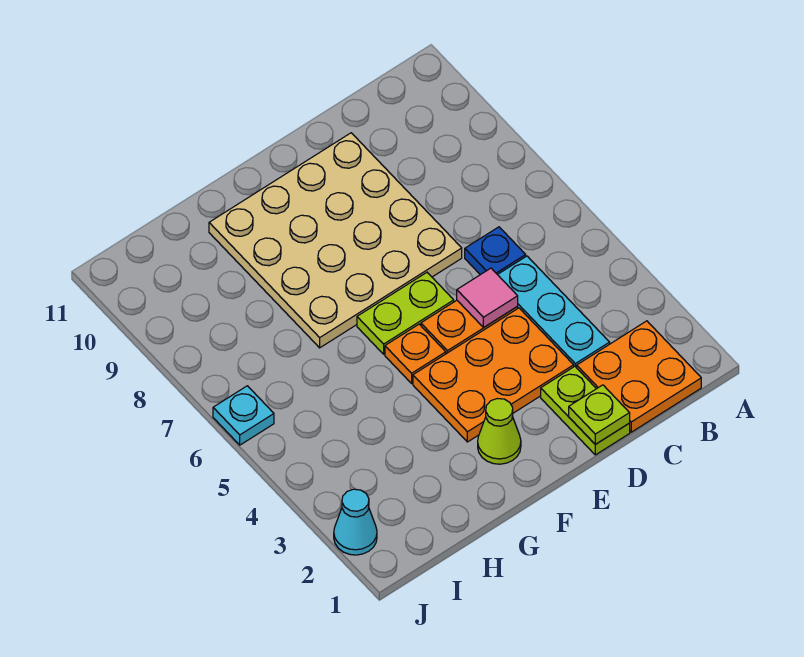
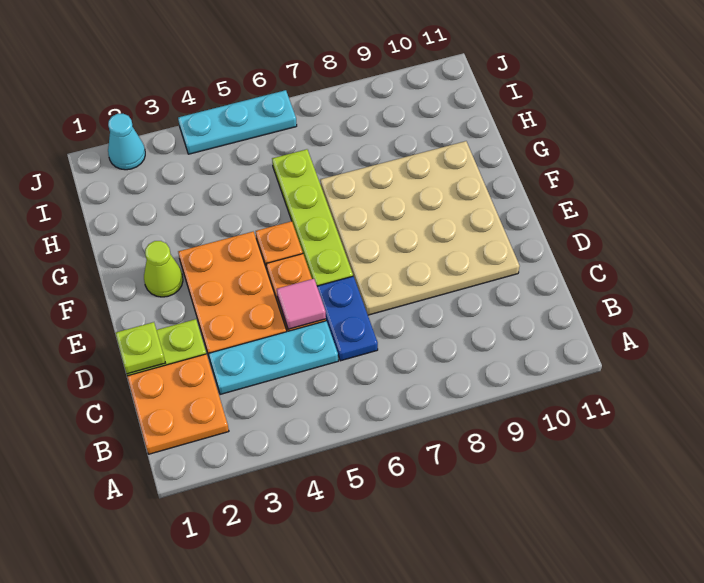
blue plate C6 level 1 -> blue plate C6:D6 level 1
lime plate E6:F6 level 1 -> lime plate E6:H6 level 1
cyan plate J6 level 1 -> cyan plate J4:J6 level 1

